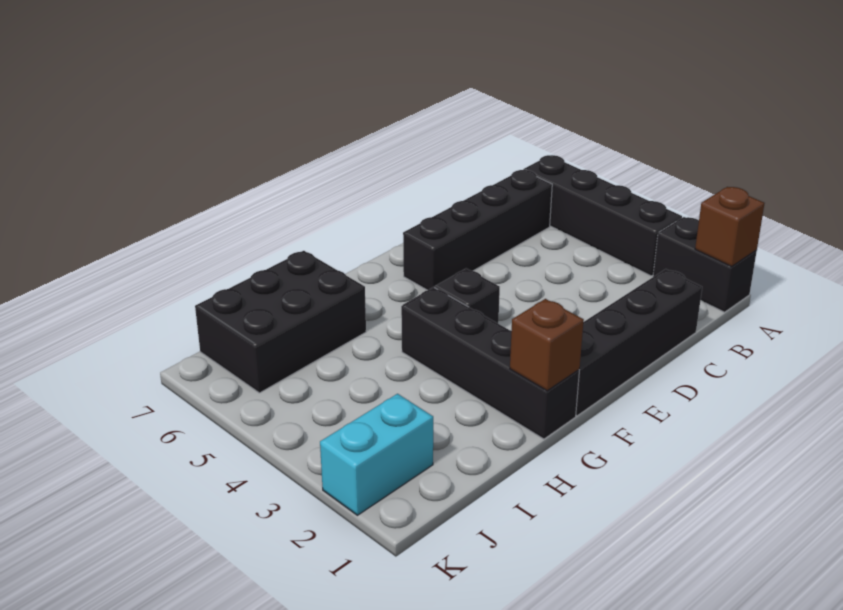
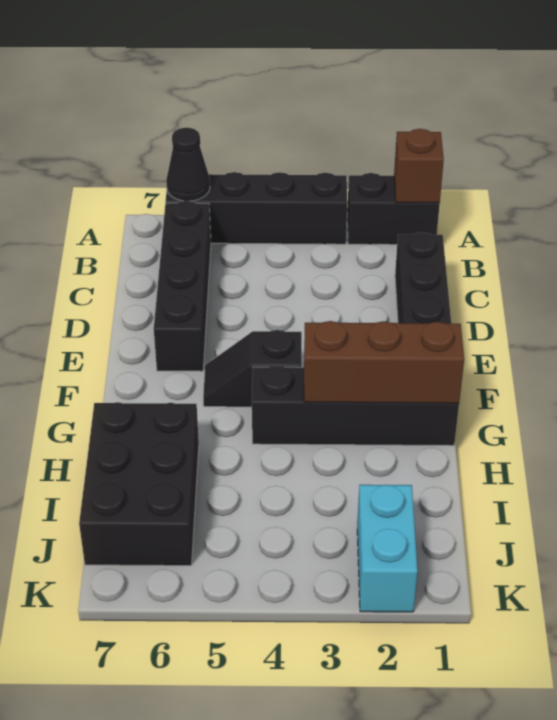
none -> black cone A6 level 2
brown brick G1 level 2 -> brown brick G1:G3 level 2

